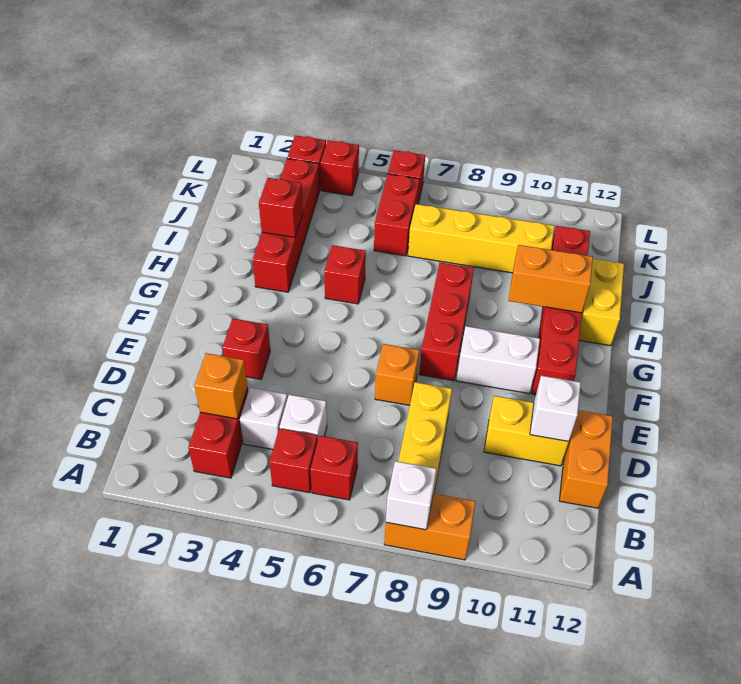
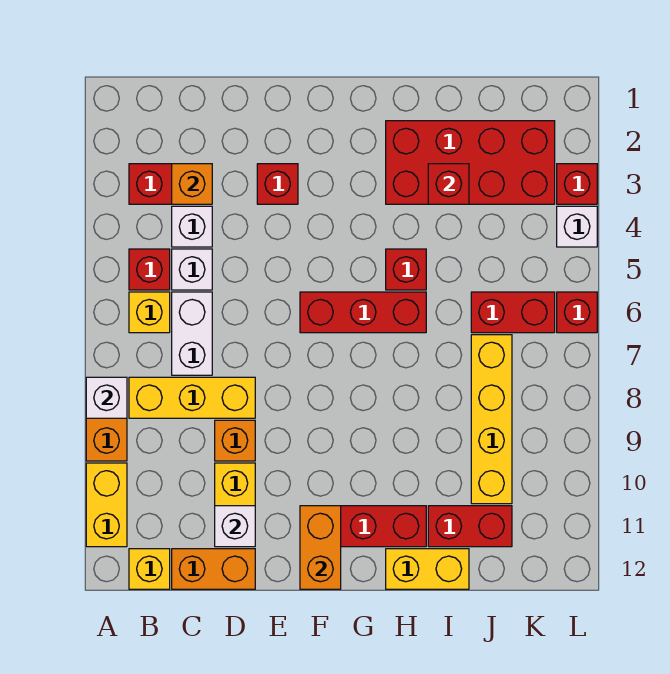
none -> yellow brick A10:A11 level 1
red brick B6 level 1 -> yellow brick B6 level 1
none -> yellow brick B12 level 1
orange brick E7 level 1 -> orange brick D9 level 1
red brick F8:H8 level 1 -> red brick F6:H6 level 1
white brick F9:F10 level 1 -> white brick C6:C7 level 1
red brick H3:K3 level 1 -> red brick H2:K3 level 1
orange brick H10:H11 level 2 -> orange brick F11:F12 level 2
red brick L4 level 1 -> white brick L4 level 1

